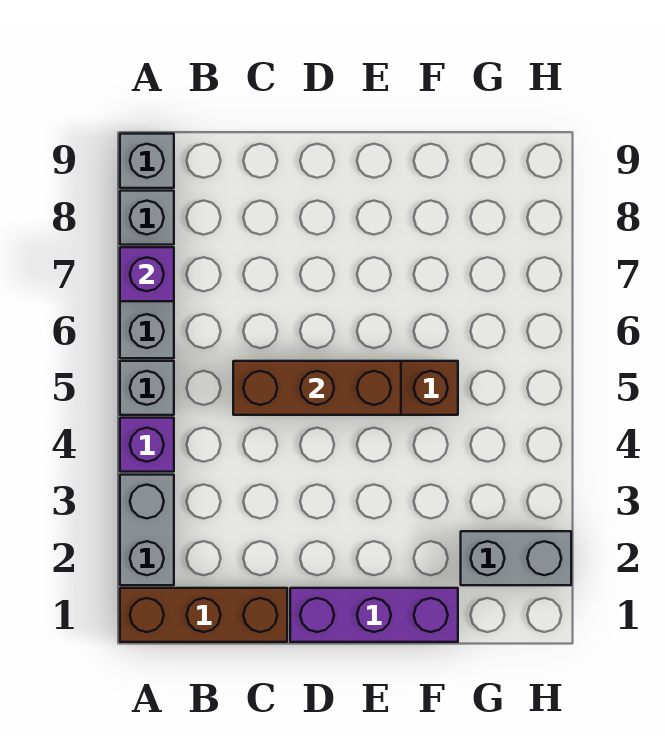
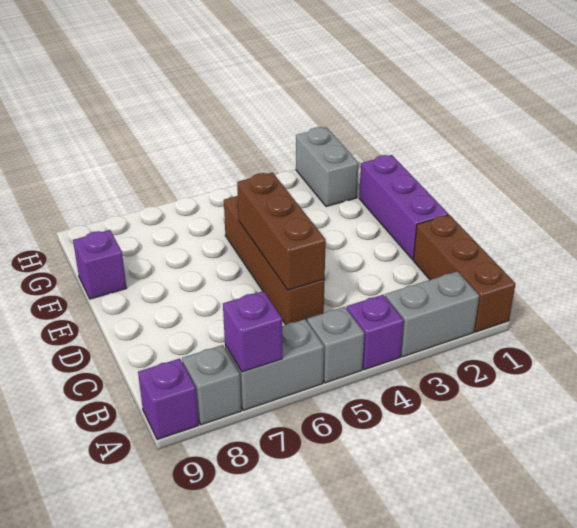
grey brick A9 level 1 -> purple brick A9 level 1
none -> purple brick F9 level 1

